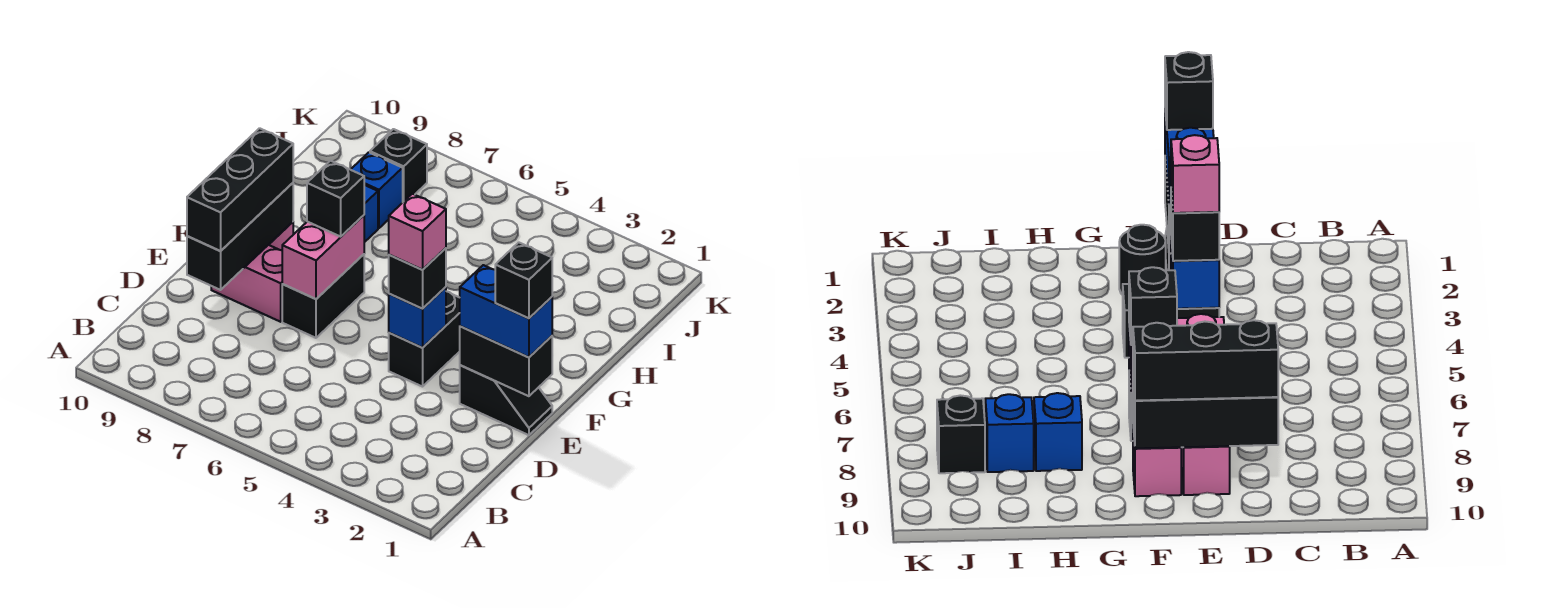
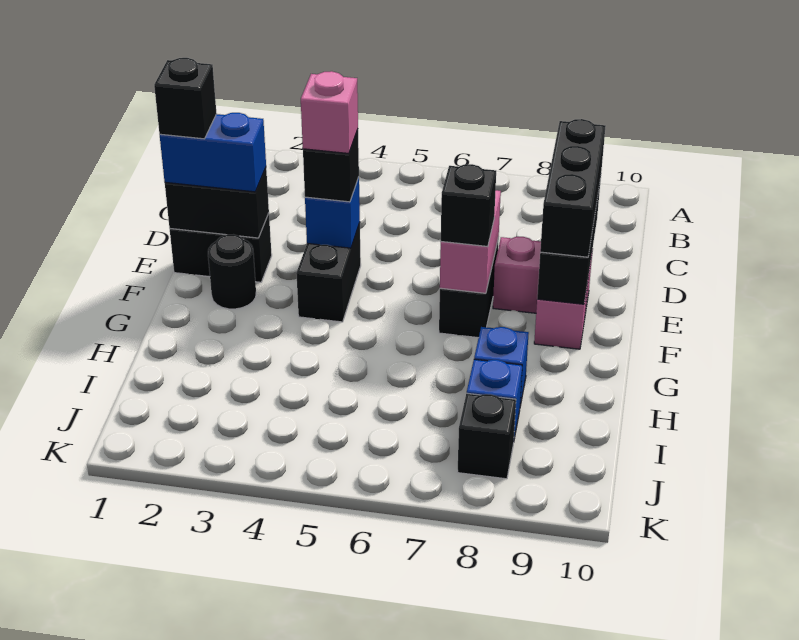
black slope E1:E2 level 1 top 2 -> black brick E1:E2 level 1

